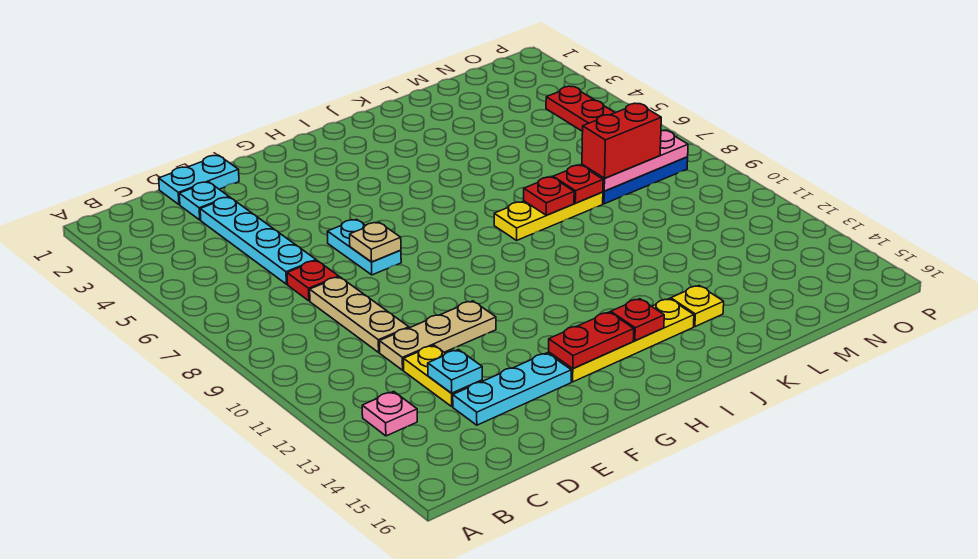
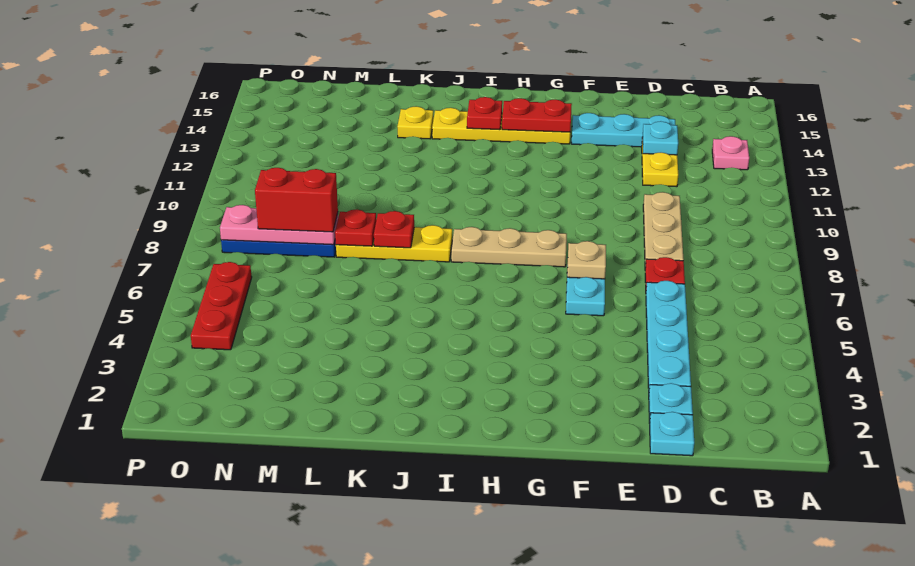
cyan plate D1:E1 level 1 -> cyan plate D1 level 1
tan plate D11:F11 level 1 -> tan plate G8:I8 level 1

